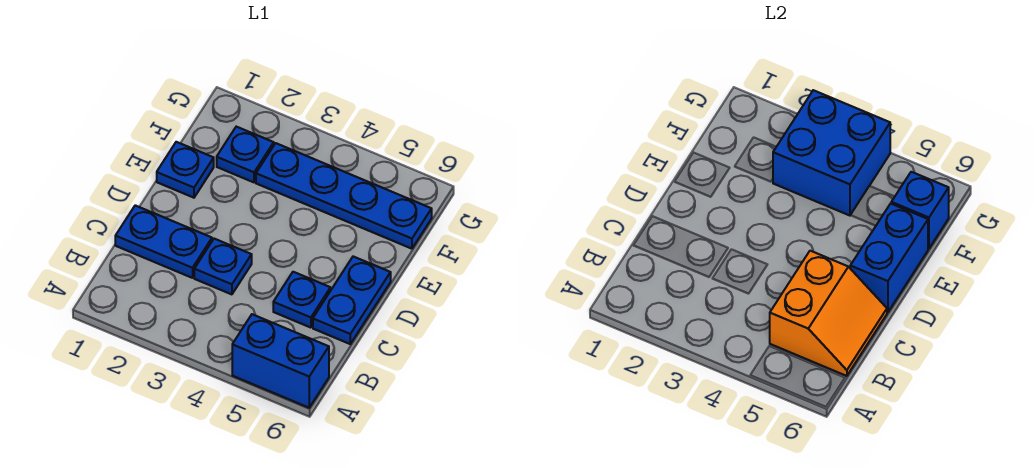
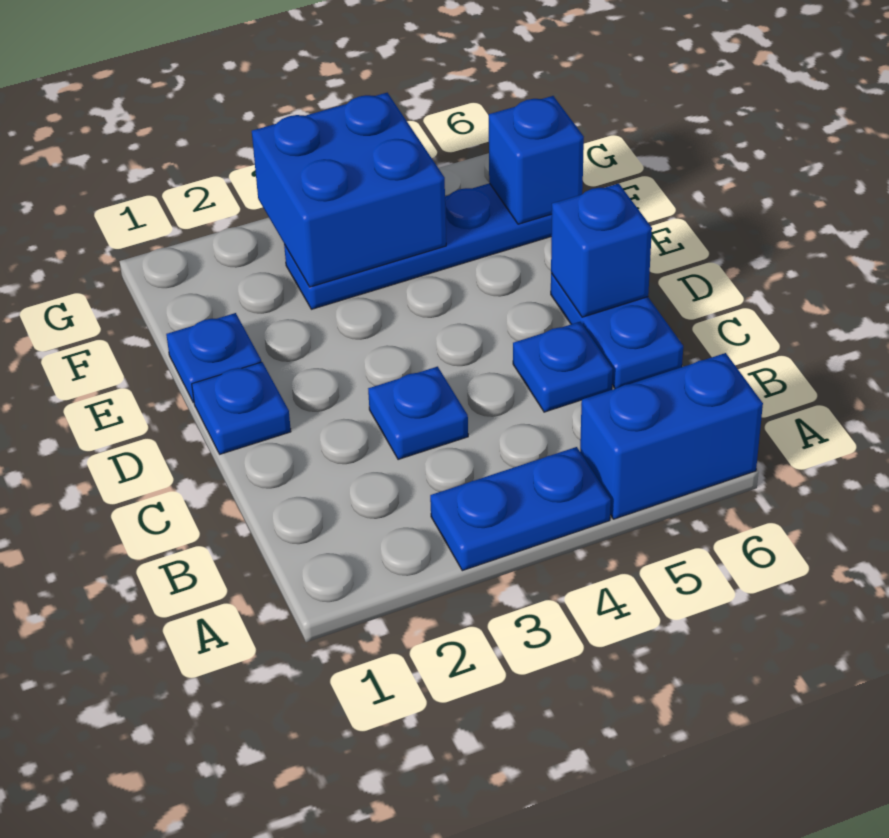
orange slope B5:C6 level 2 top 5 -> none
blue plate C1:C2 level 1 -> blue plate A3:A4 level 1
blue brick D6:E6 level 2 -> blue brick D6 level 2
blue plate F2 level 1 -> blue plate D1 level 1

